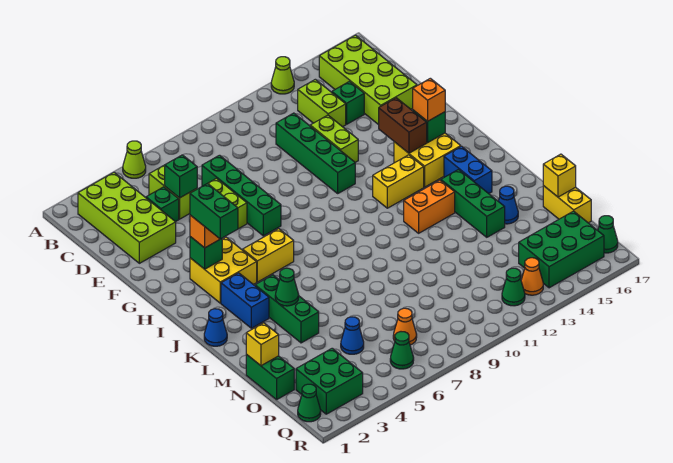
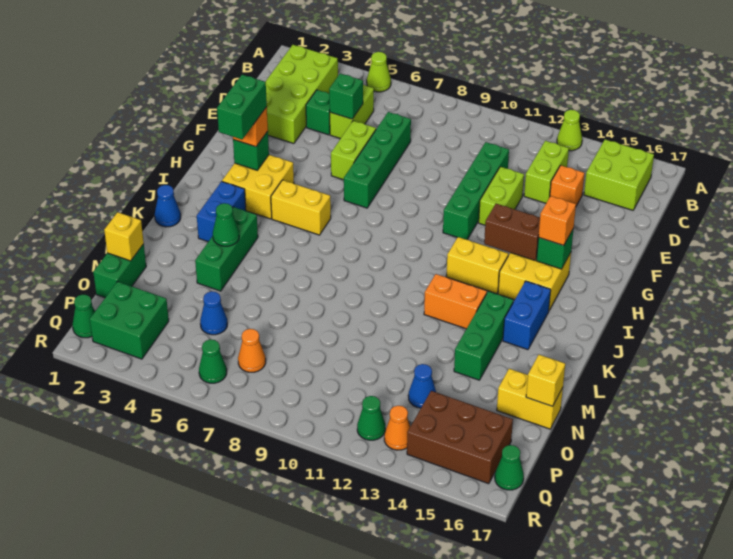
lime brick B15:E16 level 1 -> lime brick B15:C16 level 1
green brick D14 level 1 -> orange brick D14 level 1
brown brick G14:H14 level 2 -> brown brick H13:H14 level 2
blue cone M15 level 1 -> blue cone O13 level 1
yellow brick N17:O17 level 1 -> yellow brick N16:N17 level 1
green brick P14:Q16 level 1 -> brown brick P14:Q16 level 1

